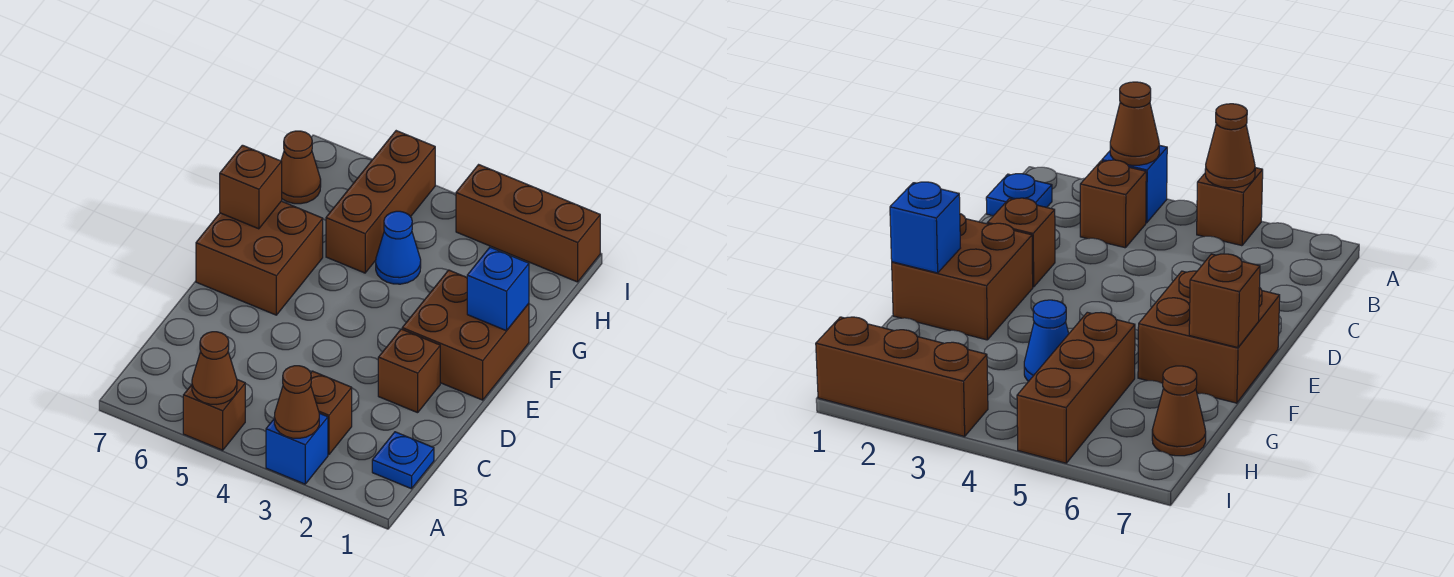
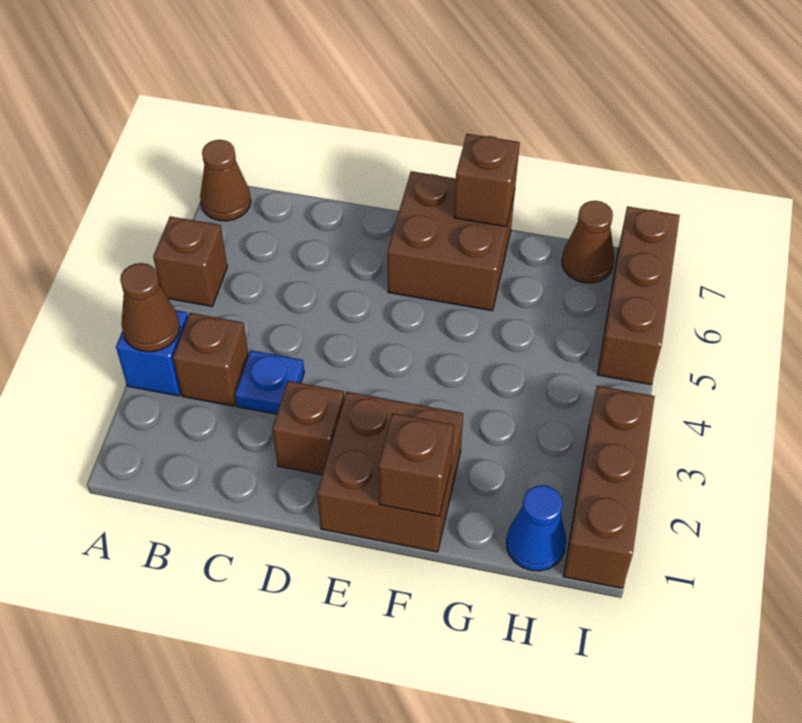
brown cone A5 level 2 -> brown cone A7 level 1
blue plate B1 level 1 -> blue plate C3 level 1
blue brick F1 level 2 -> brown brick F1 level 2
blue cone G4 level 1 -> blue cone H1 level 1
brown brick G5:I5 level 1 -> brown brick I5:I7 level 1

